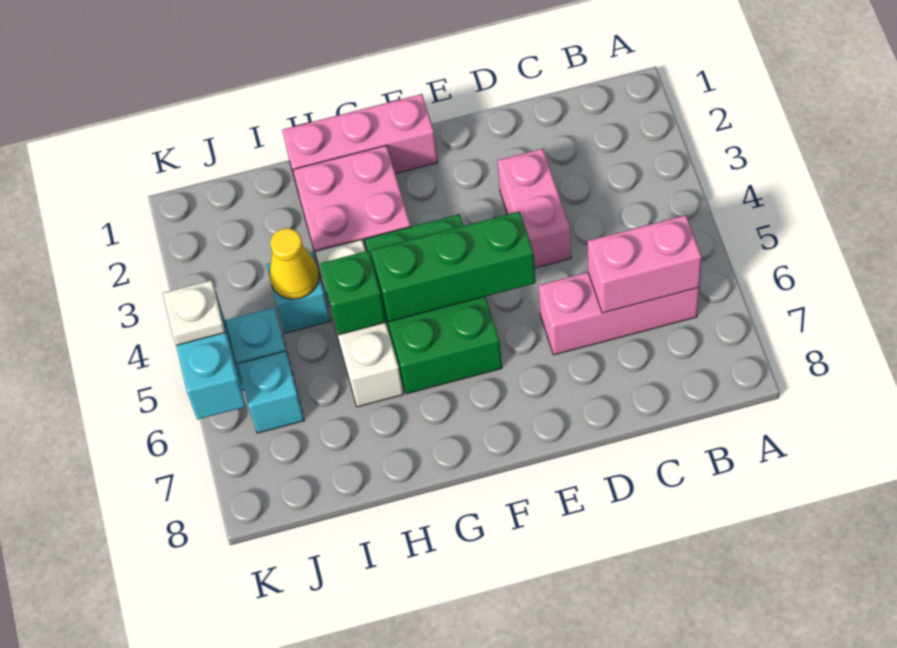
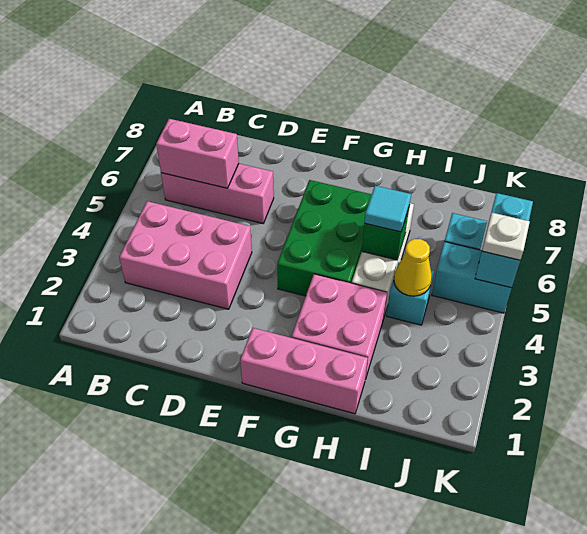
pink brick D3:D4 level 1 -> pink brick B3:D4 level 1
green brick E5:G5 level 2 -> none
none -> cyan tile H5 level 3

